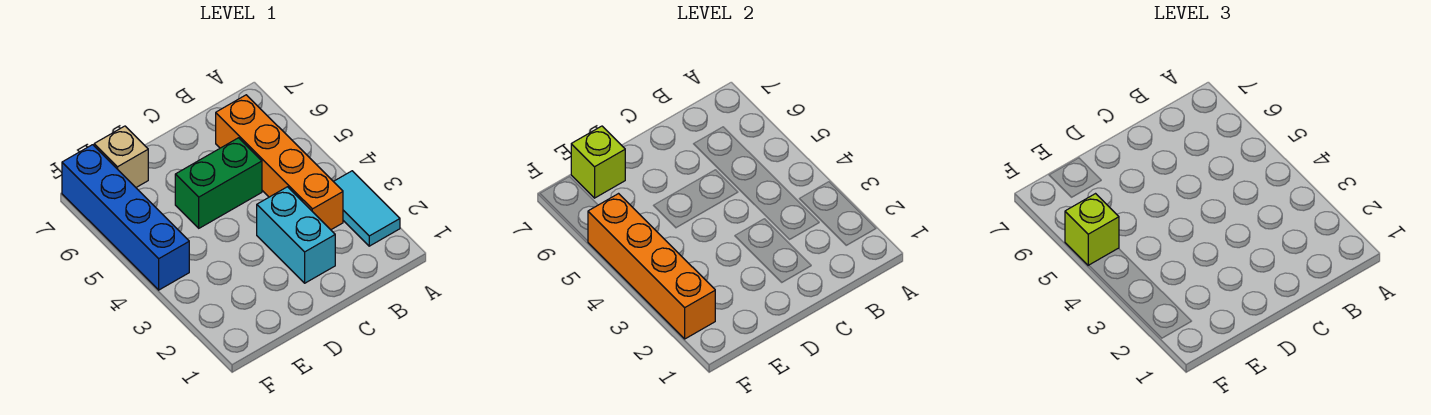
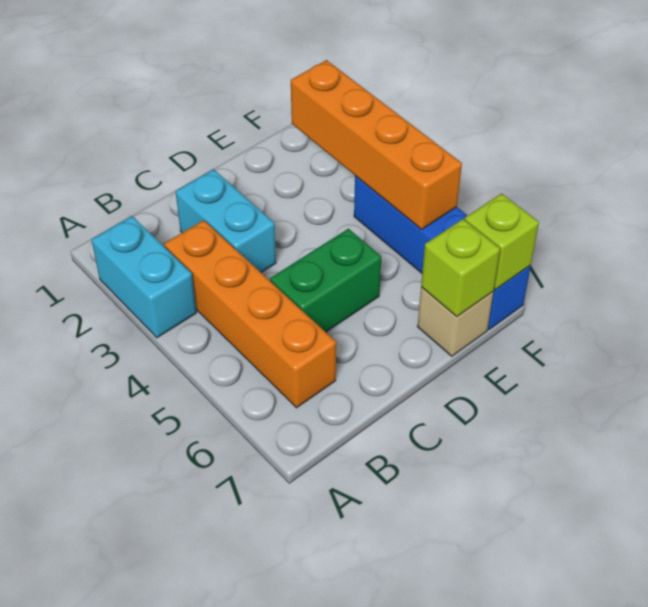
cyan tile A2:A3 level 1 -> cyan brick A2:A3 level 1
lime brick F5 level 3 -> lime brick F7 level 2

